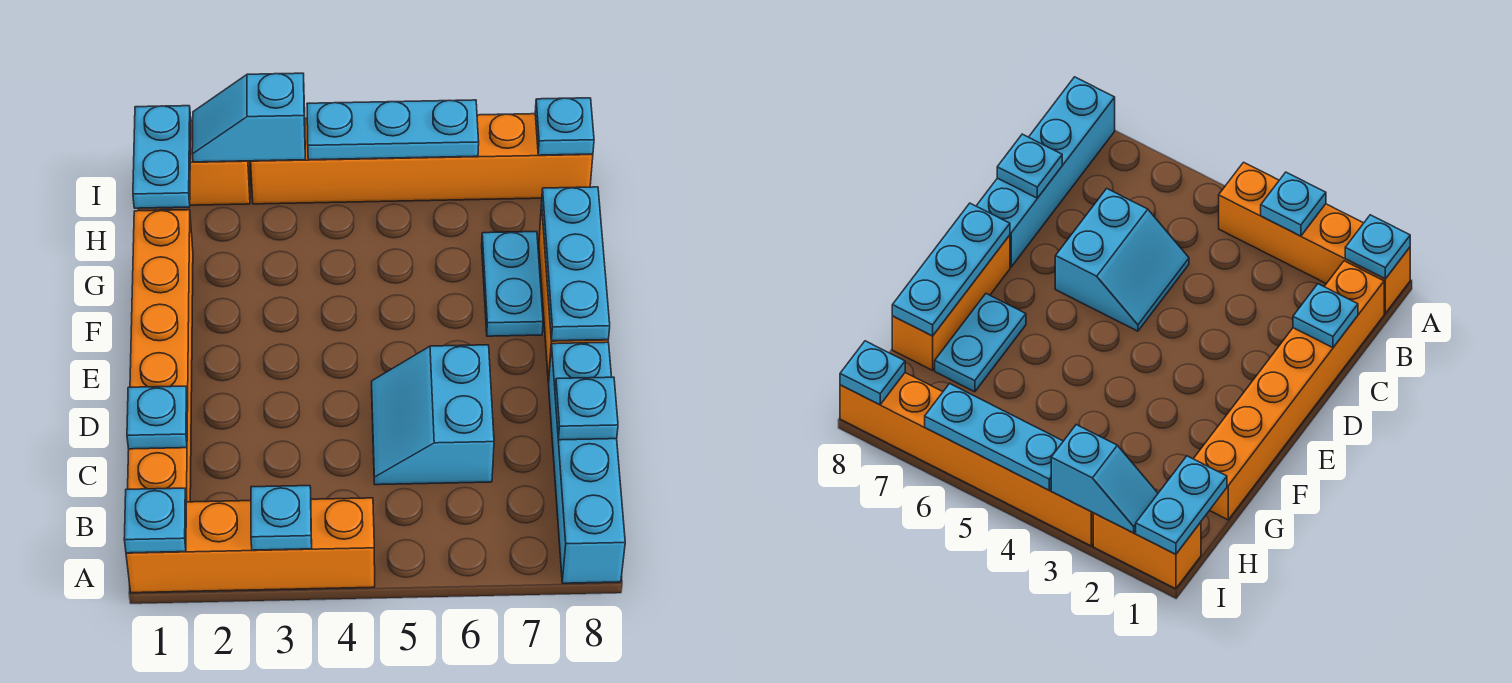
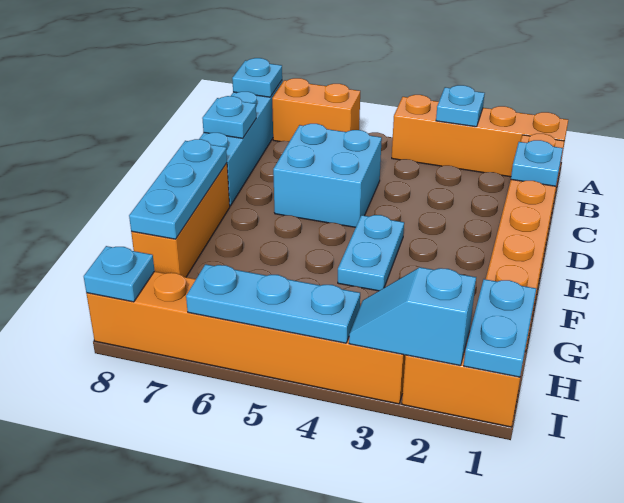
cyan plate A1 level 2 -> cyan plate A8 level 2
none -> orange brick A6:A7 level 1
cyan slope C5:D6 level 1 top 6 -> cyan brick C5:D6 level 1
cyan plate F7:G7 level 1 -> cyan plate E4:F4 level 1
cyan slope I2:I3 level 2 top 3 -> cyan slope I2:I3 level 2 top 2

